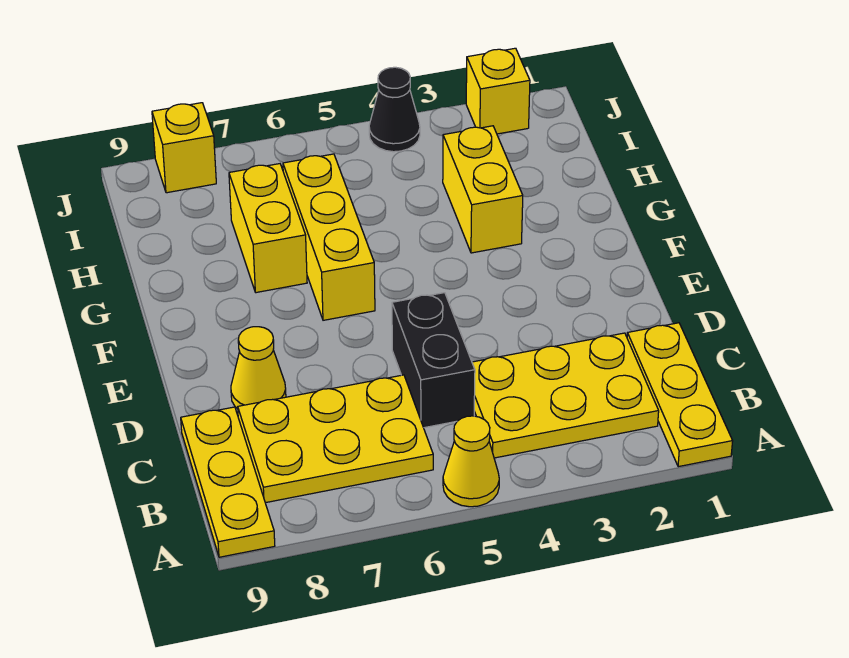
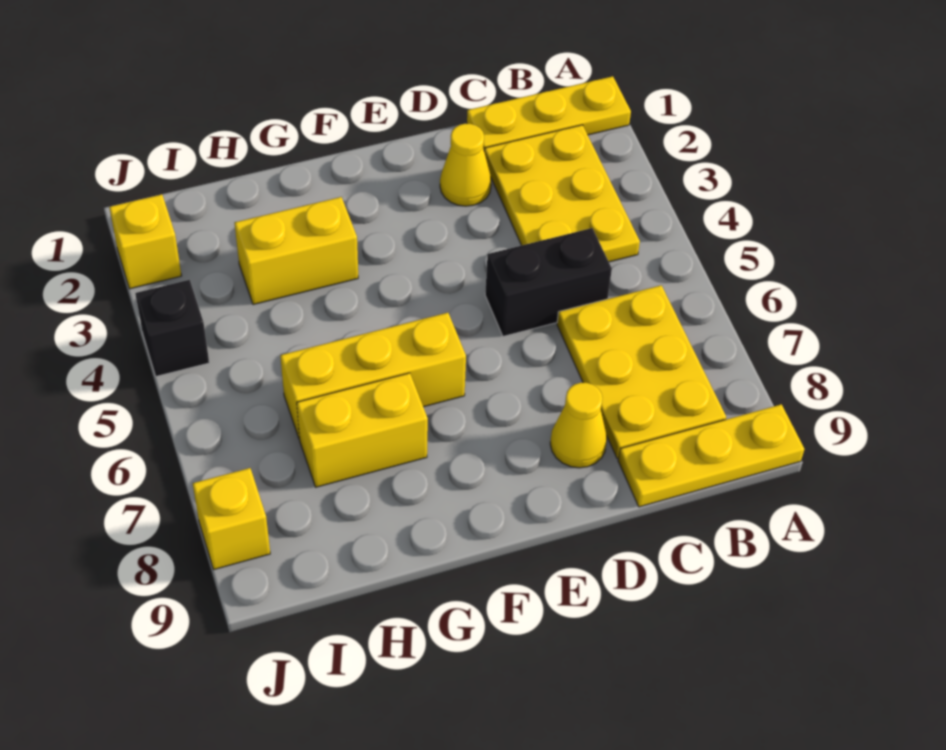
yellow cone A5 level 1 -> yellow cone D2 level 1
black cone J4 level 1 -> black brick J4 level 1

